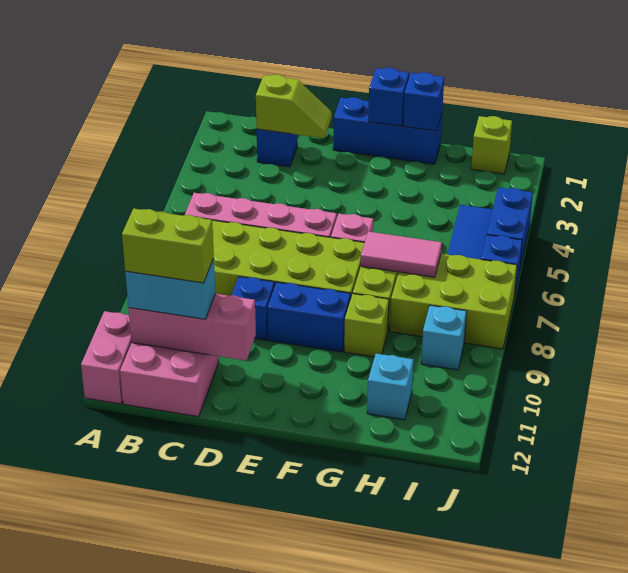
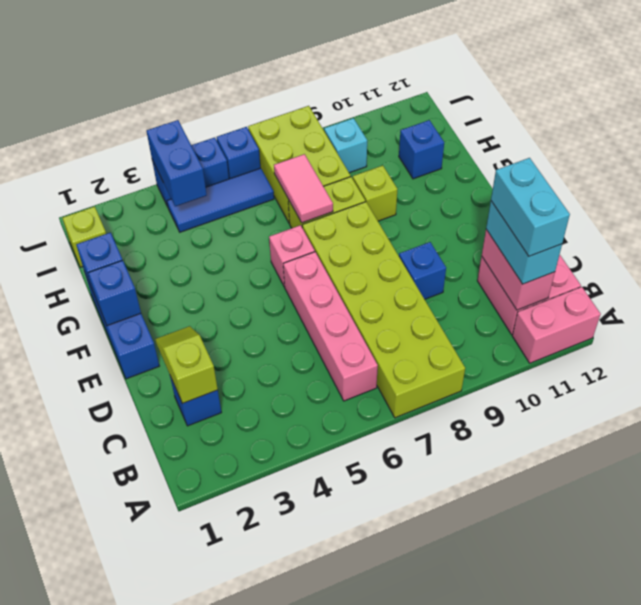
pink brick B11:D11 level 2 -> pink brick B11:C11 level 2
lime brick B11:C11 level 4 -> cyan brick B11:C11 level 4
blue brick E9:F9 level 1 -> blue brick I4:J4 level 2
cyan brick H11 level 1 -> blue brick H11 level 1

